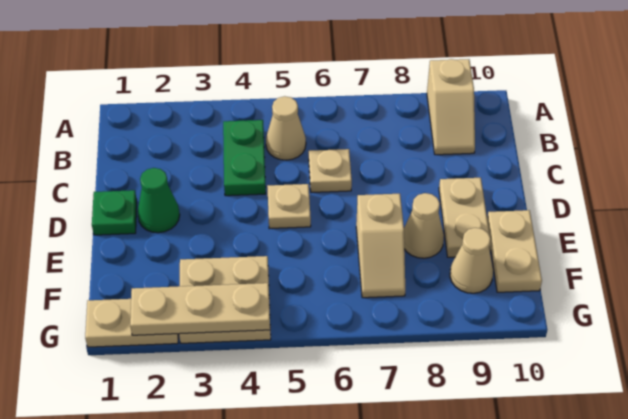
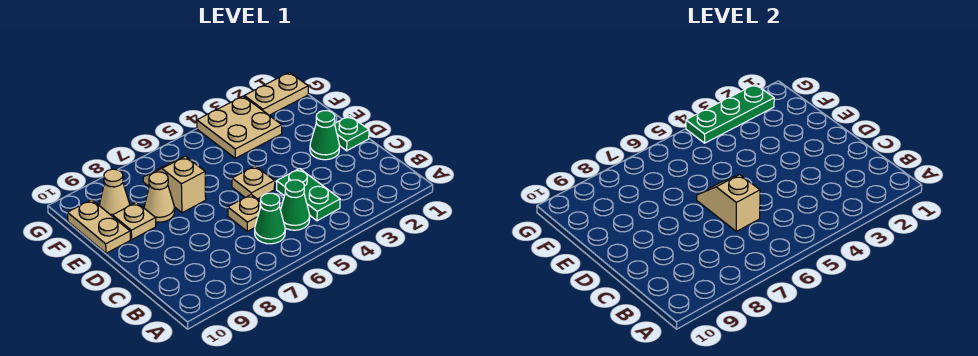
tan slope A9:B9 level 1 top A -> tan slope C6:D6 level 2 top C
tan cone B5 level 1 -> green cone B5 level 1
none -> green cone B6 level 1
tan plate D9:E9 level 1 -> tan plate E9 level 1
tan plate G2:G4 level 2 -> green plate G2:G4 level 2

